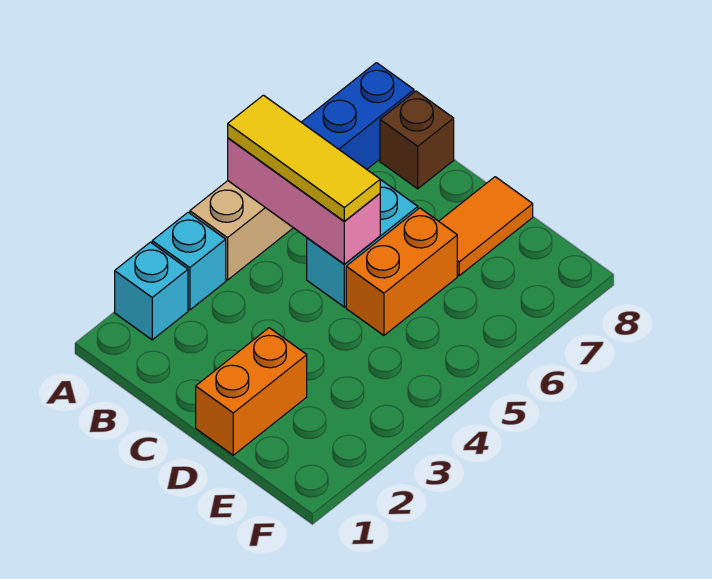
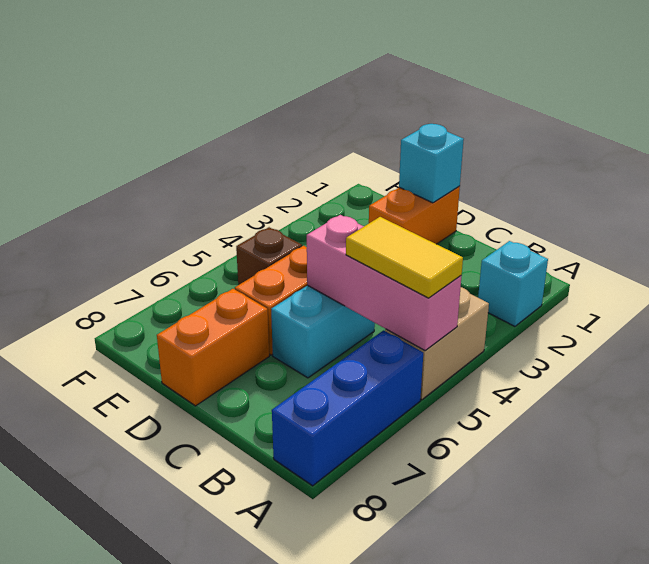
cyan brick A3 level 1 -> cyan brick D1 level 2
yellow tile A5:C5 level 3 -> yellow tile A5:B5 level 3
brown brick B8 level 1 -> brown brick E5 level 1
orange tile D7:D8 level 1 -> orange brick D7:D8 level 1

